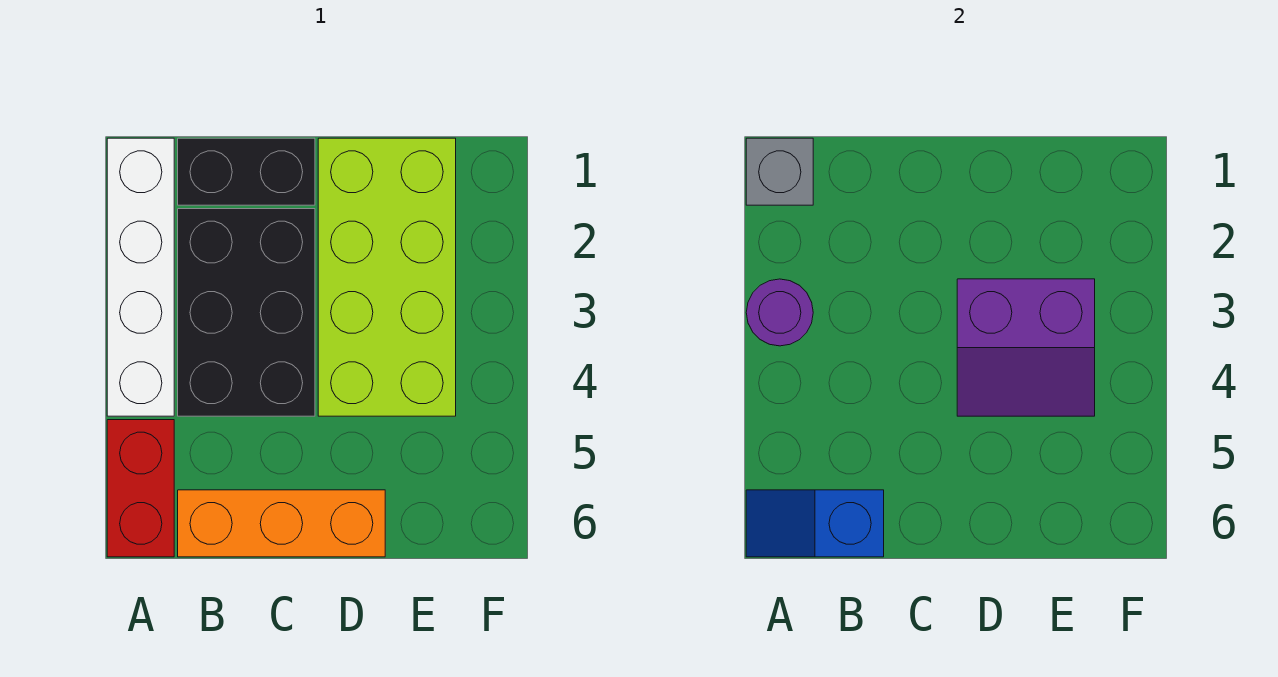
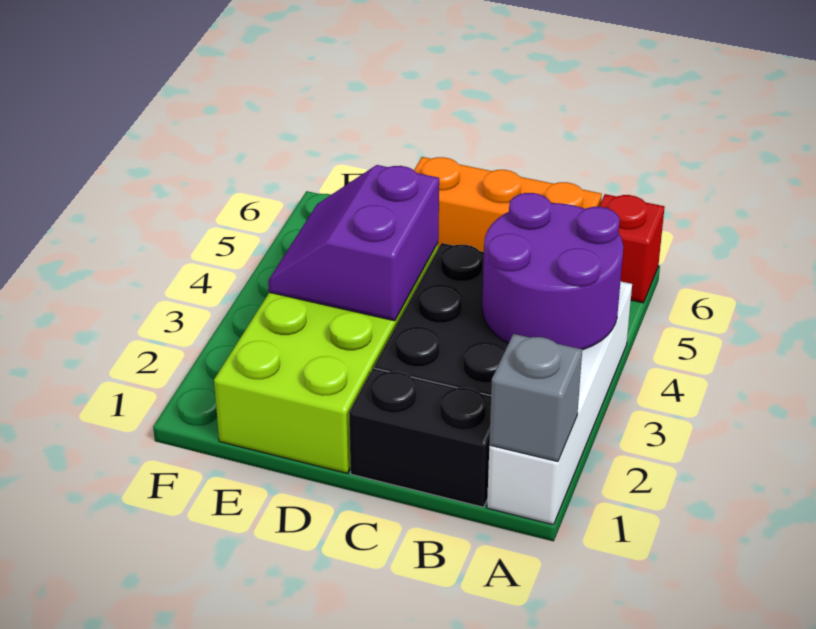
purple round brick A3 level 2 -> purple round brick A3:B4 level 2
red brick A5:A6 level 1 -> red brick A6 level 1
blue slope A6:B6 level 2 top B -> none
purple slope D3:E4 level 2 top 3 -> purple slope D3:E4 level 2 top D

